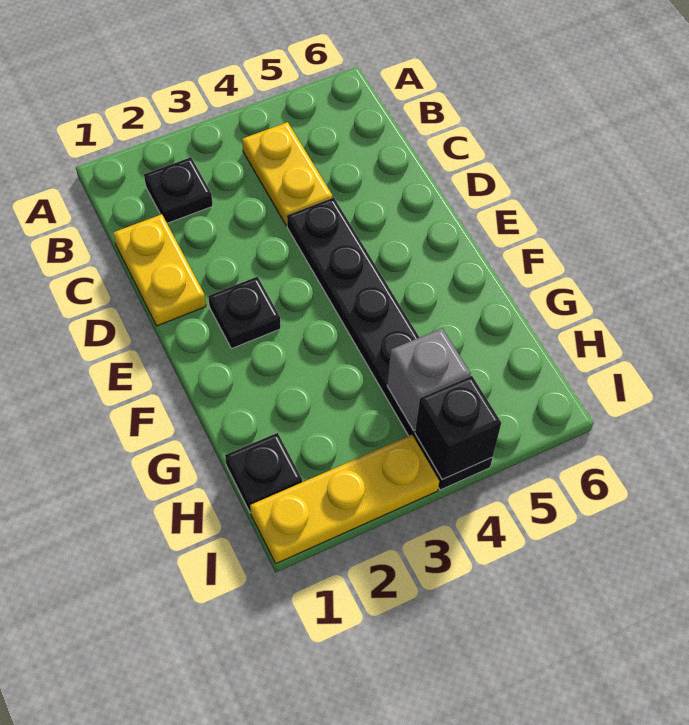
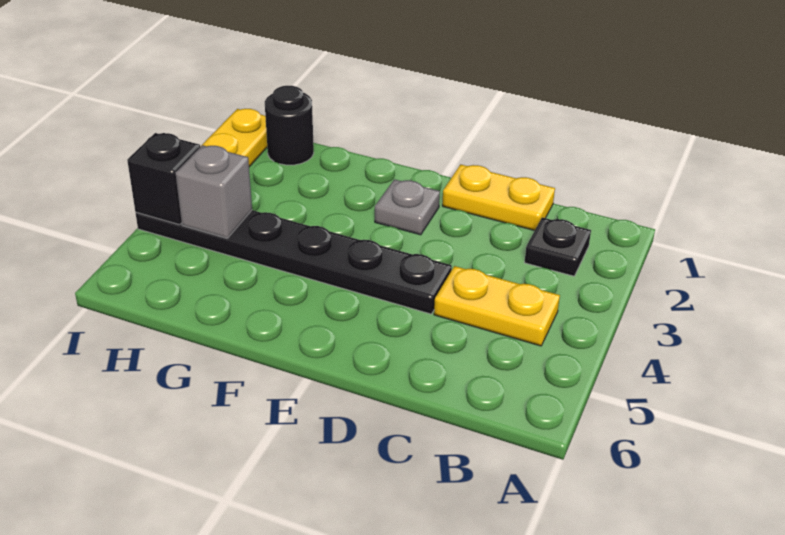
black plate E2 level 1 -> grey plate E2 level 1
black plate H1 level 1 -> black round brick H1 level 1

